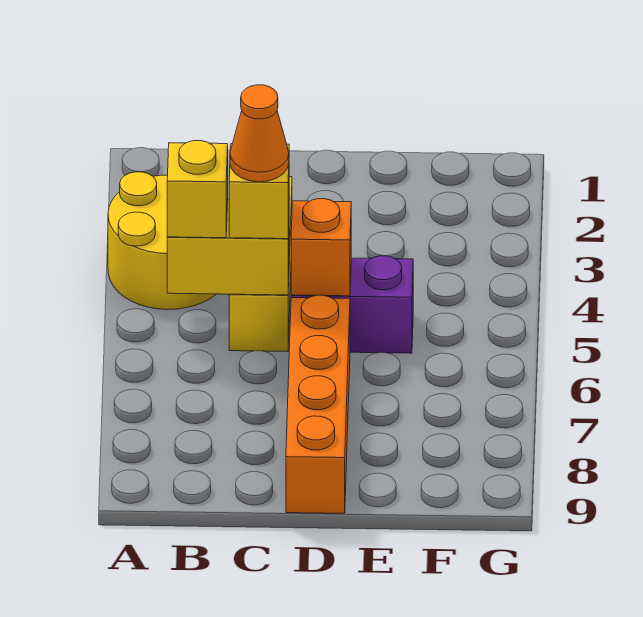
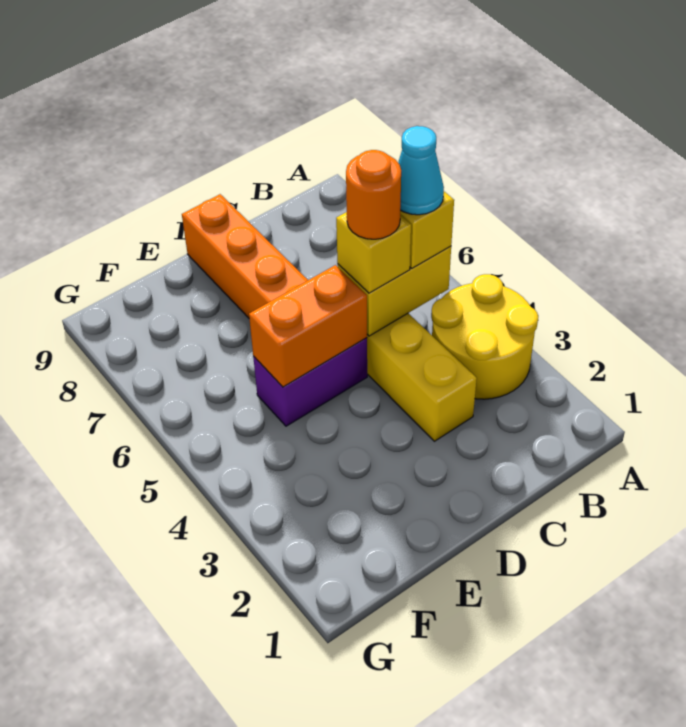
none -> cyan cone B5 level 4
orange cone C5 level 4 -> orange round brick C5 level 4
orange brick D5 level 2 -> orange brick D5:E5 level 2

